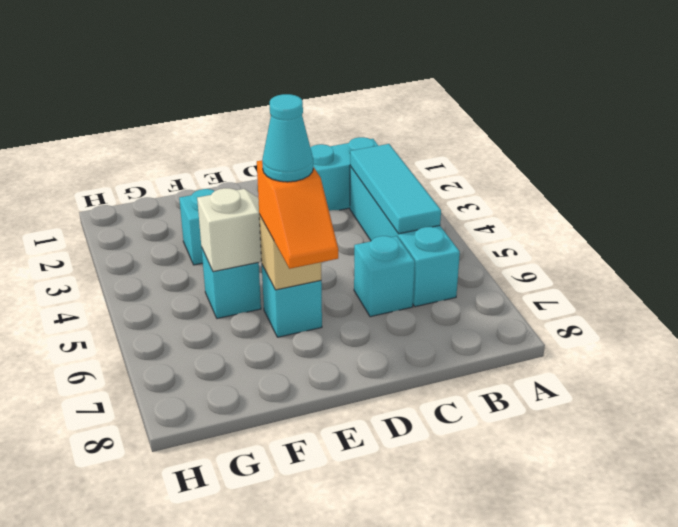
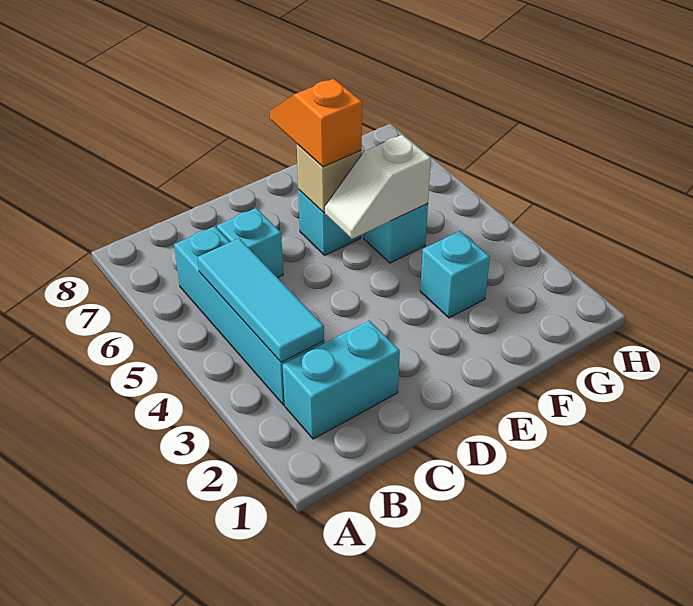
cyan cone E6 level 4 -> none

